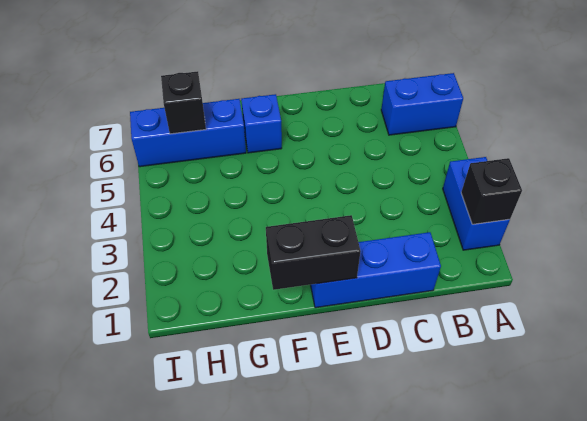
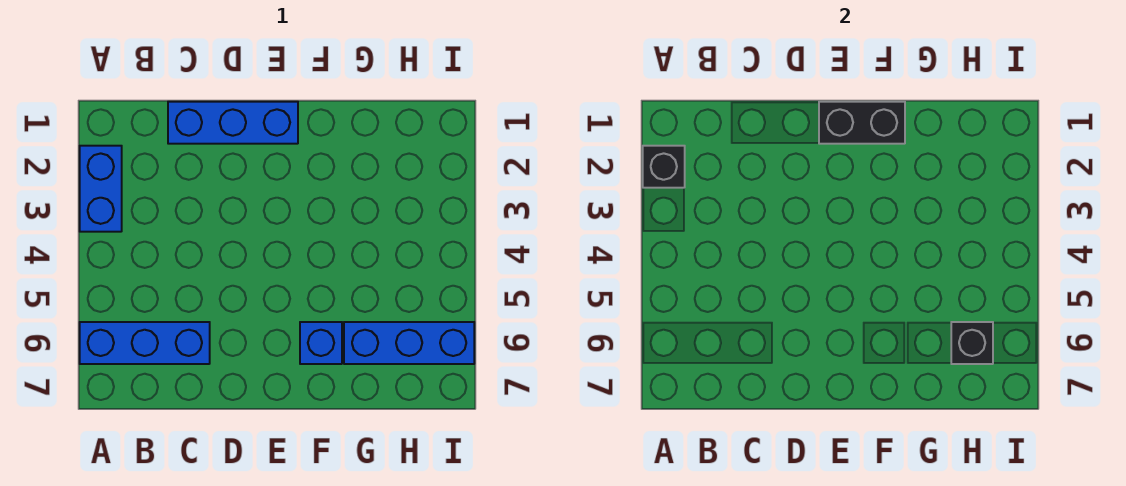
blue brick A6:B6 level 1 -> blue brick A6:C6 level 1

